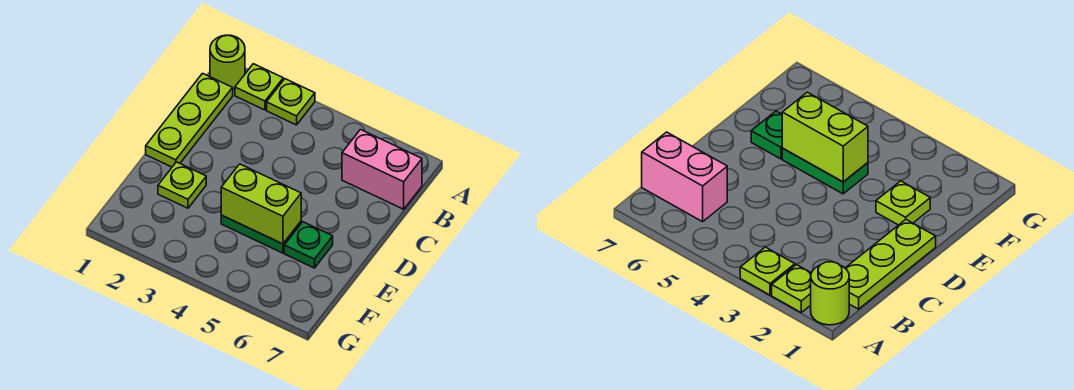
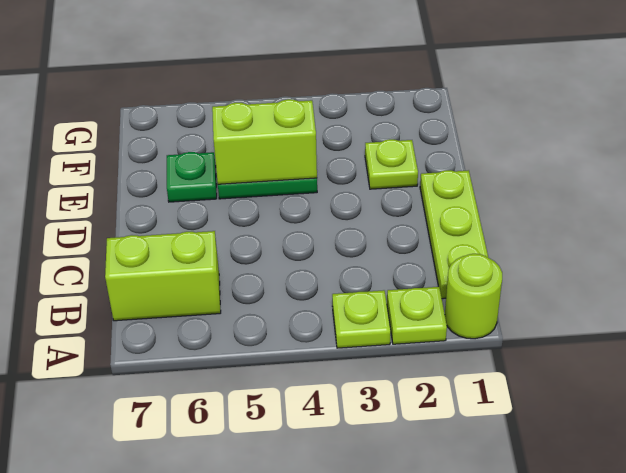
pink brick B6:B7 level 1 -> lime brick B6:B7 level 1

